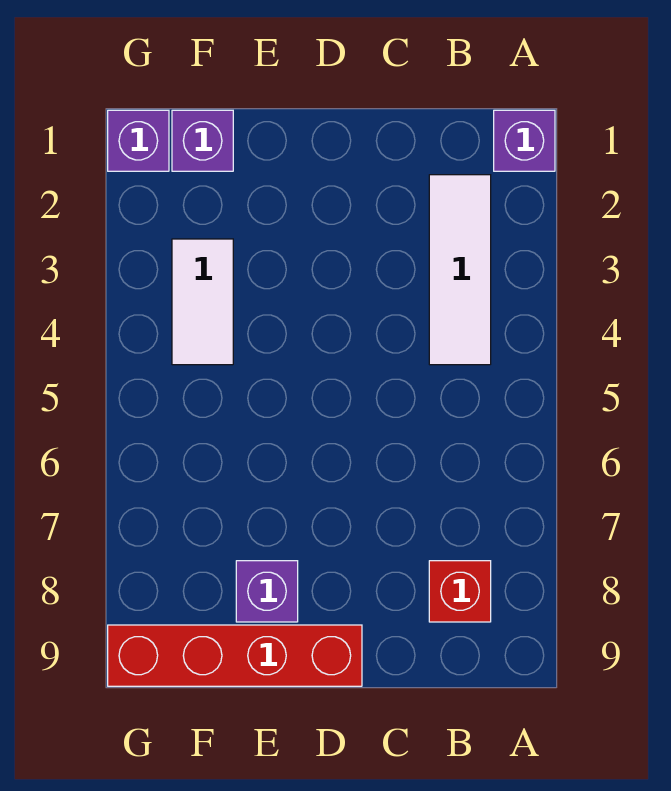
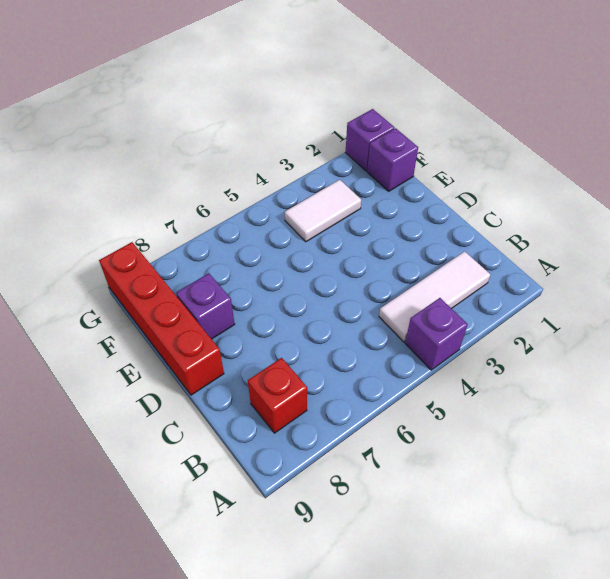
purple brick A1 level 1 -> purple brick A4 level 1

